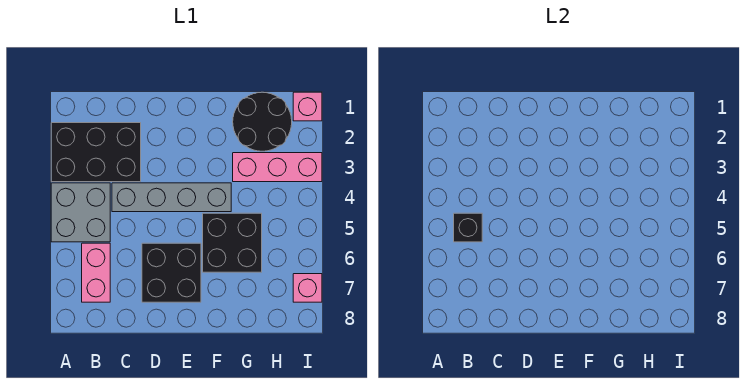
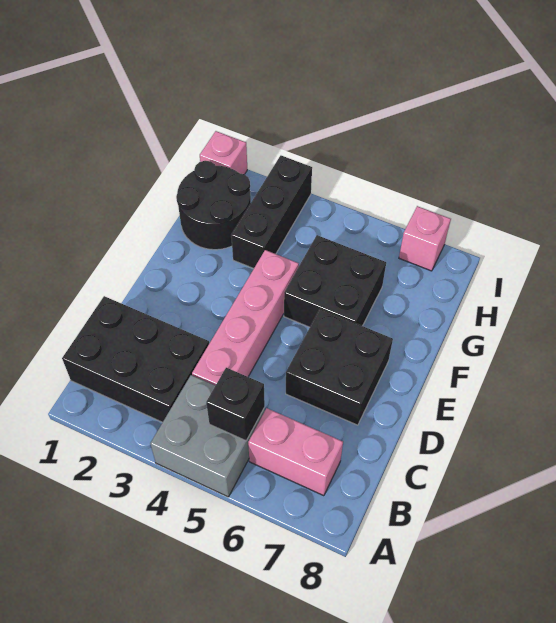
black brick A2:C3 level 1 -> black brick B1:C3 level 1
grey brick C4:F4 level 1 -> pink brick C4:F4 level 1
pink brick G3:I3 level 1 -> black brick G3:I3 level 1

